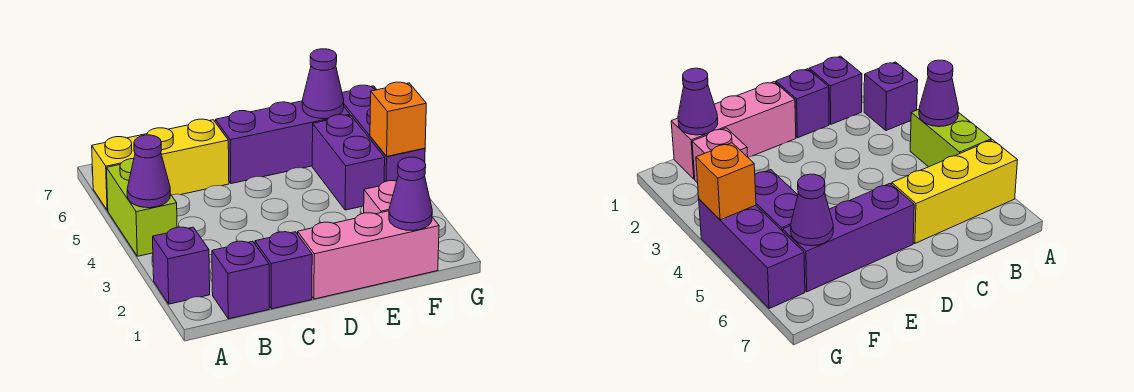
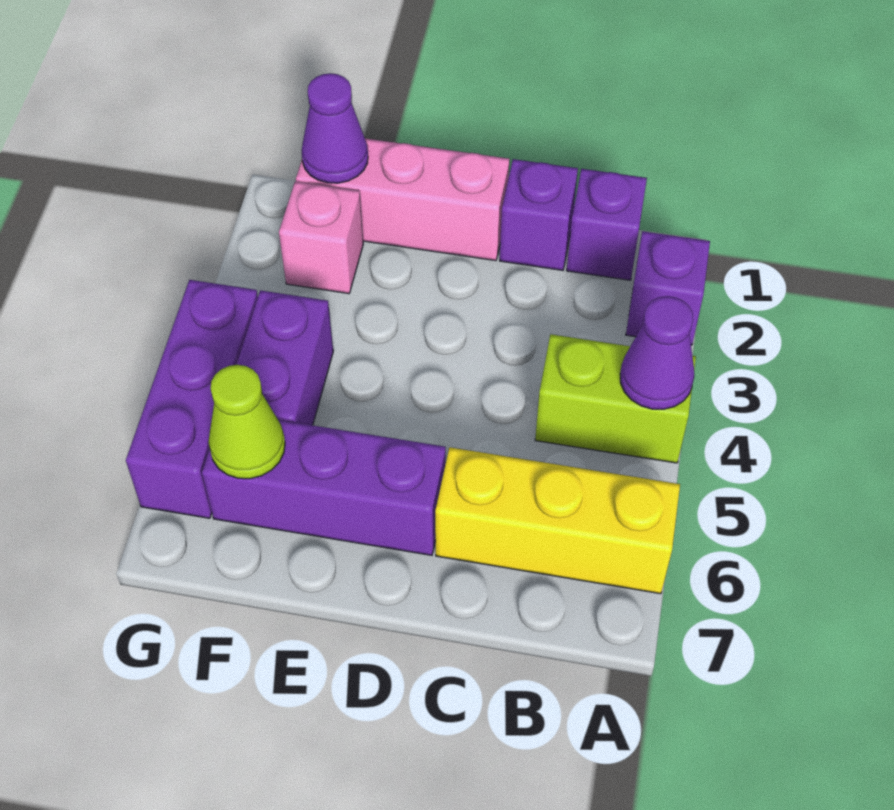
lime brick A4:A5 level 1 -> lime brick A4:B4 level 1
purple cone F6 level 2 -> lime cone F6 level 2
orange brick G4 level 2 -> none

